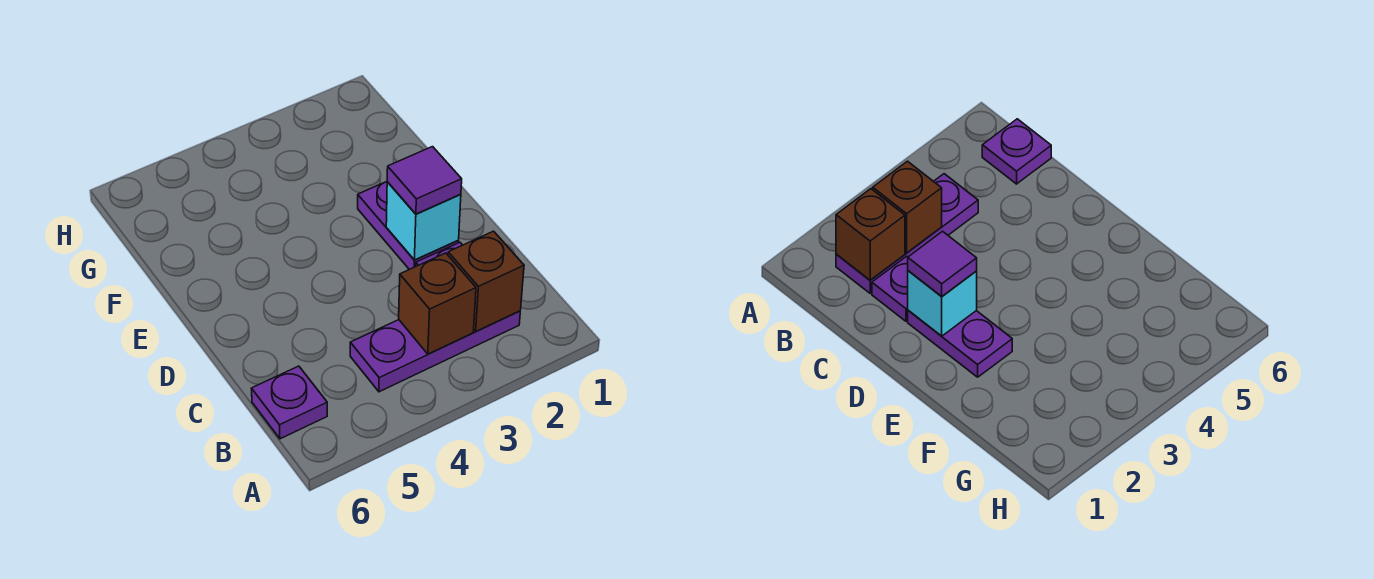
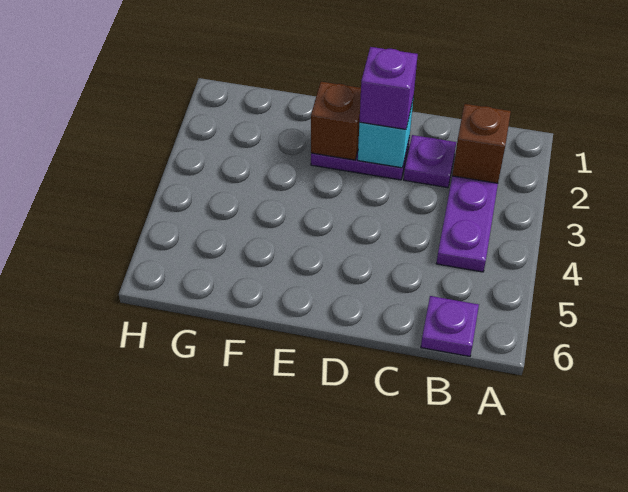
brown brick B3 level 2 -> brown brick E2 level 2
purple tile D2 level 3 -> purple brick D2 level 3

